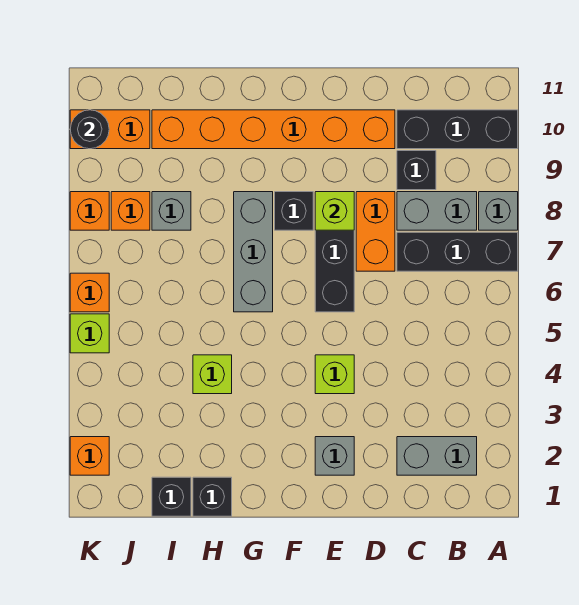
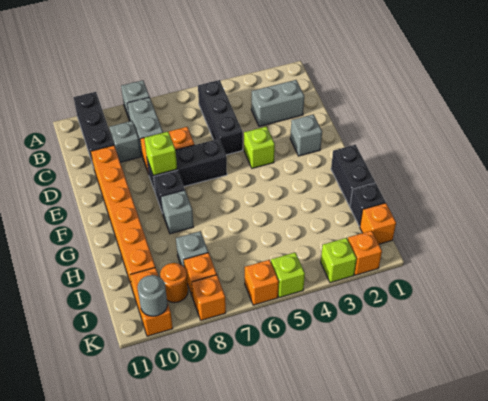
black brick A7:C7 level 1 -> black brick B5:D5 level 1
grey brick B2:C2 level 1 -> grey brick C2:C3 level 1
black brick C9 level 1 -> grey brick C9 level 1
grey brick G6:G8 level 1 -> grey brick G8 level 1
black brick H1 level 1 -> black brick G1:H1 level 1
lime brick H4 level 1 -> lime brick K3 level 1
none -> orange brick J1 level 1
none -> orange round brick J9 level 1
black round brick K10 level 2 -> grey round brick K10 level 2

